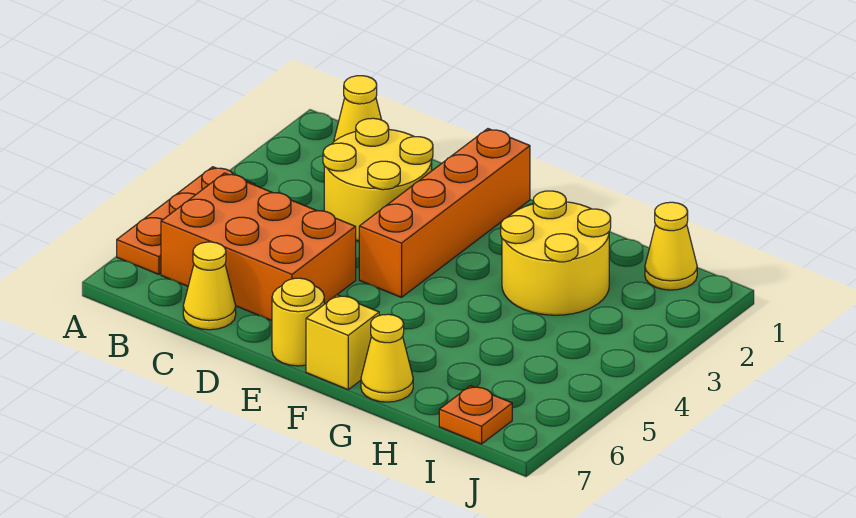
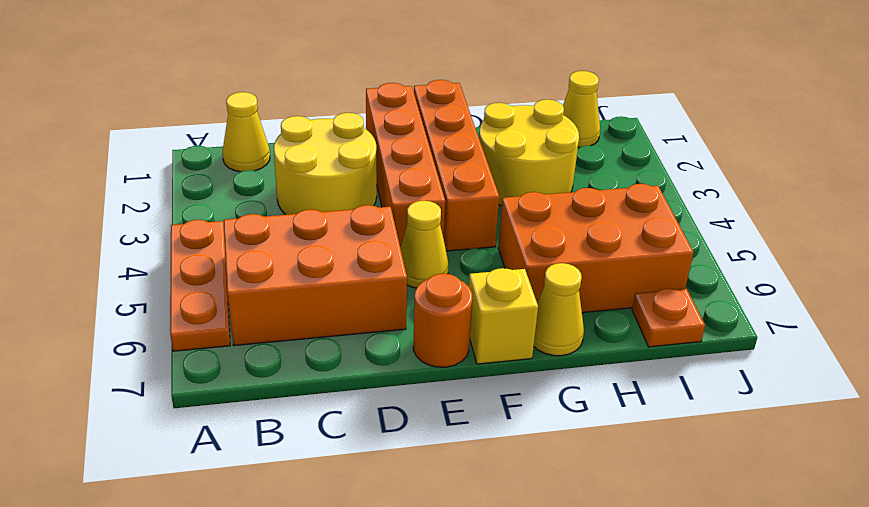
yellow cone C7 level 1 -> yellow cone E5 level 1
yellow round brick E7 level 1 -> orange round brick E7 level 1
none -> orange brick F1:F4 level 1
none -> orange brick G5:I6 level 1

